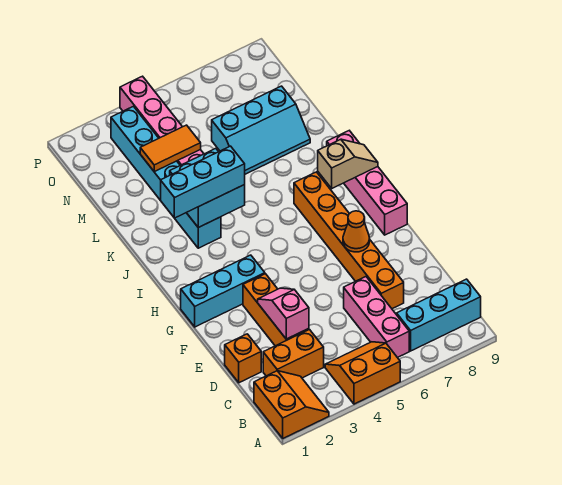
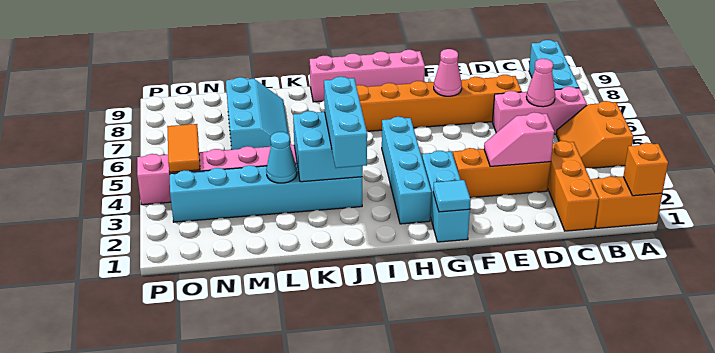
orange brick C2:C3 level 1 -> orange brick C1:C3 level 1
none -> pink cone C6 level 2
orange brick D1 level 1 -> orange brick A1 level 2
orange cone F7 level 2 -> pink cone F7 level 2
none -> cyan tile G1 level 2
none -> cyan brick H2:H5 level 1
tan slope I8:I9 level 2 top 8 -> none
none -> cyan cone L3 level 2
orange tile M3:M4 level 2 -> orange tile O4:O5 level 2

